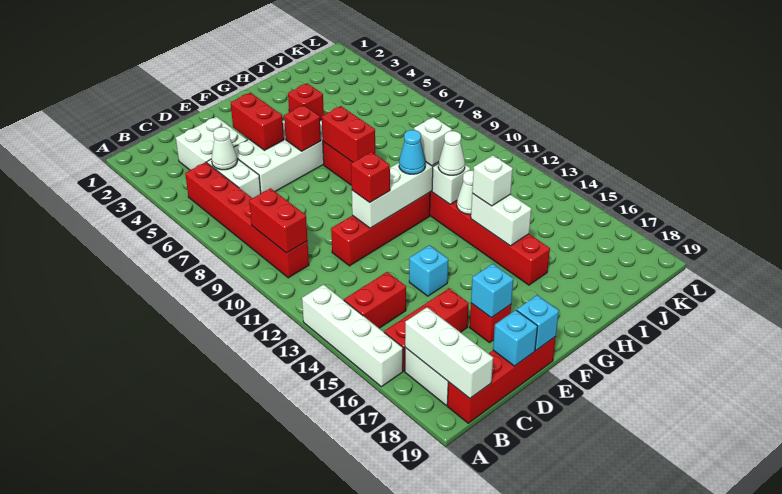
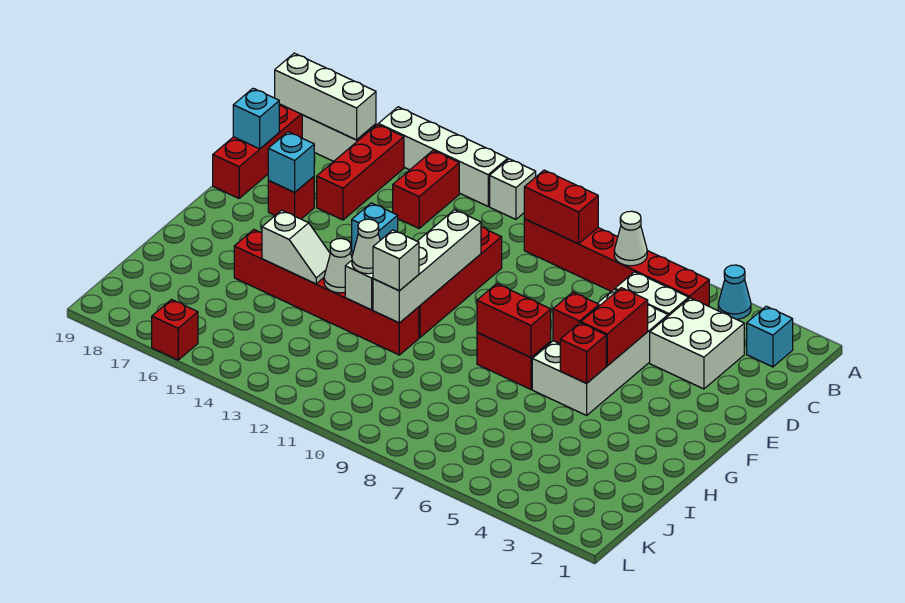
white cone C5 level 2 -> white cone B7 level 2
red brick E4:E5 level 2 -> red brick E5:F5 level 2
red brick E11 level 3 -> red brick L16 level 1
cyan brick E19 level 2 -> cyan brick B2 level 1
cyan cone G11 level 3 -> cyan cone A4 level 1
white brick H14:H15 level 2 -> white slope H14:H15 level 2 top 15
white brick H14 level 3 -> white brick A12 level 1

